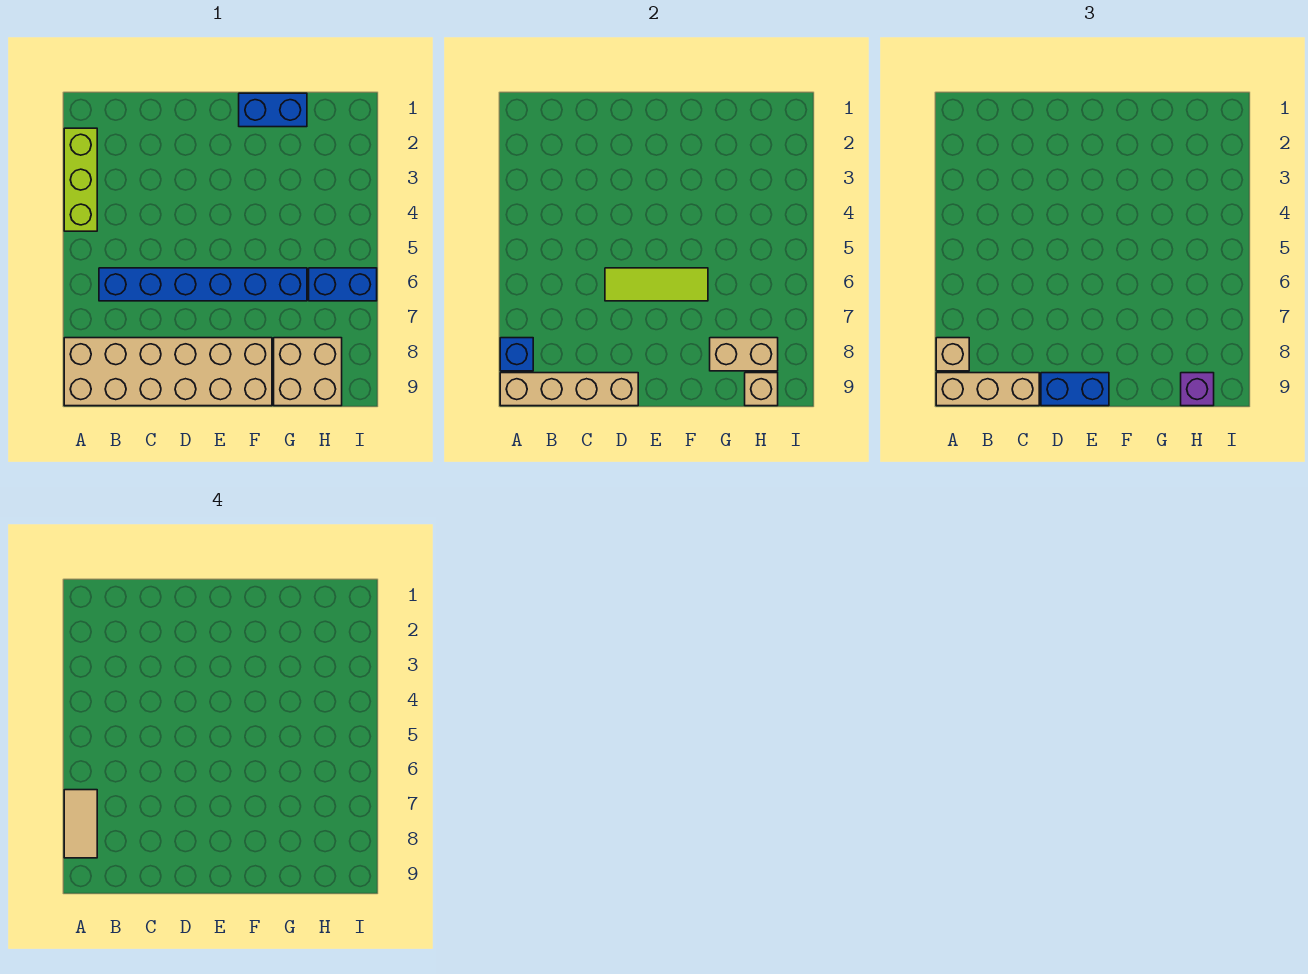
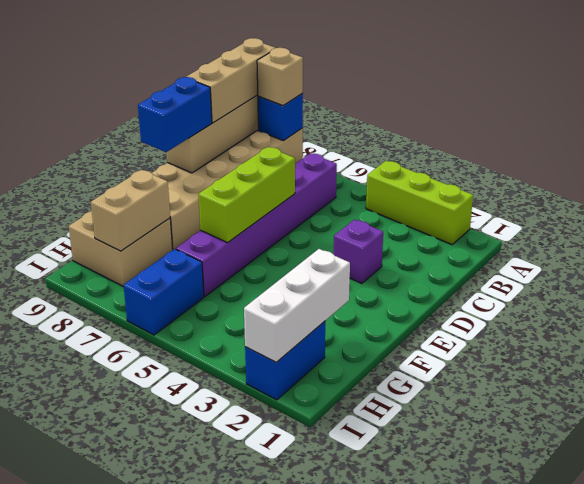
tan tile A7:A8 level 4 -> none
blue brick B6:G6 level 1 -> purple brick B6:G6 level 1
lime tile D6:F6 level 2 -> lime brick D6:F6 level 2
blue brick F1:G1 level 1 -> blue brick H2:I2 level 1
none -> white brick G2:I2 level 2
tan brick H9 level 2 -> none
purple brick H9 level 3 -> purple brick D3 level 1

